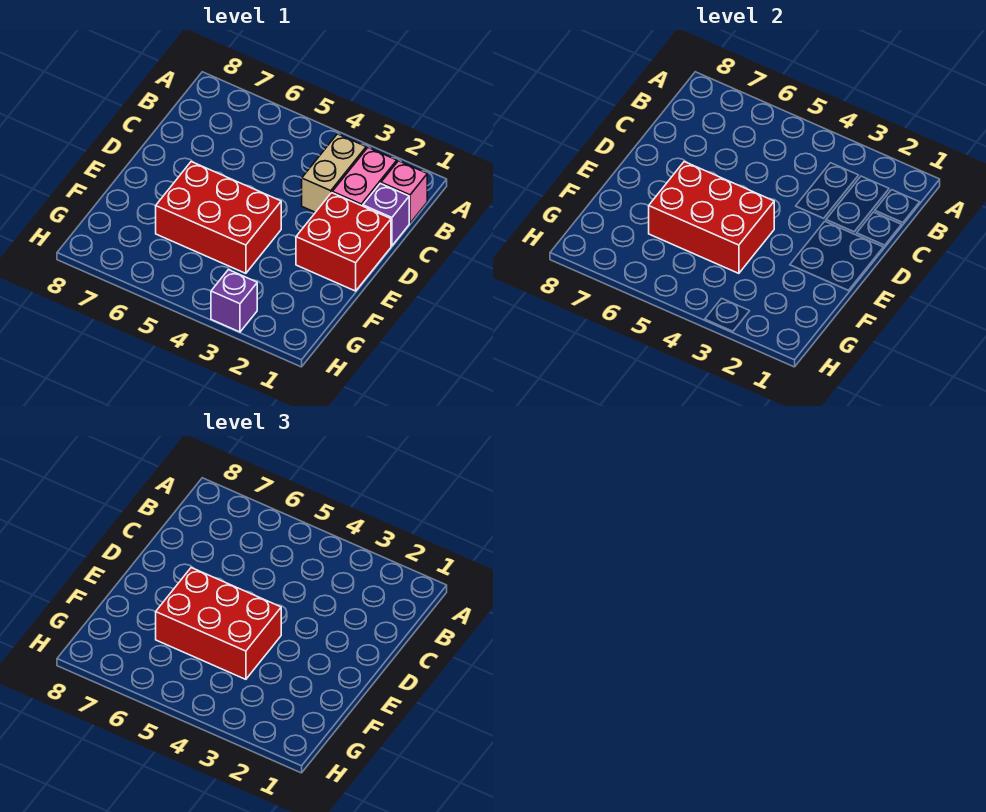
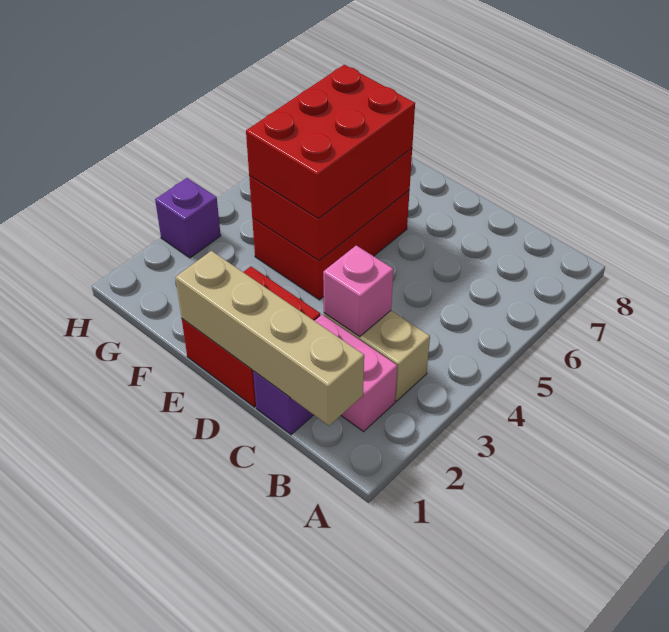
pink brick B1 level 1 -> pink brick C3 level 2
none -> tan brick B1:E1 level 2

